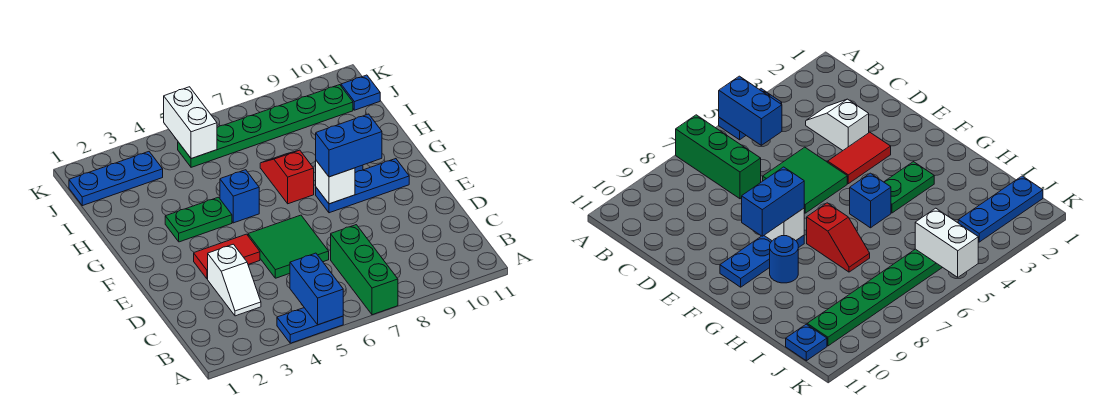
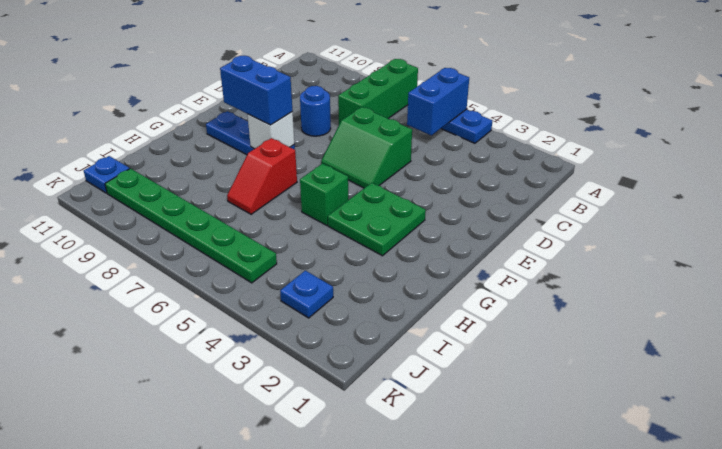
white slope C3:D3 level 1 top D -> none
green tile D5:E6 level 1 -> green slope D5:E6 level 1 top D
red tile E3:E4 level 1 -> none
green plate G3:G4 level 1 -> green plate F3:G4 level 1
blue brick G5 level 1 -> green brick G5 level 1
blue round brick G9 level 1 -> blue round brick D8 level 1
blue plate J1:J3 level 1 -> blue plate J3 level 1
white brick J5:K5 level 2 -> none

